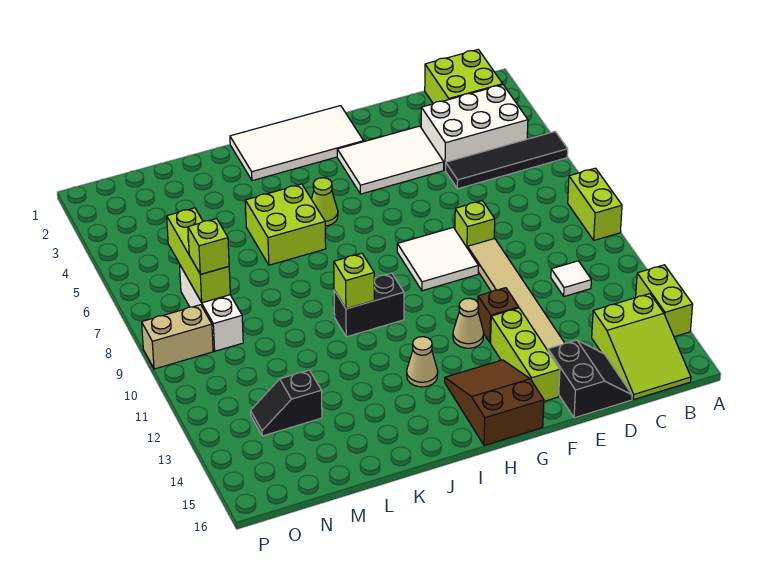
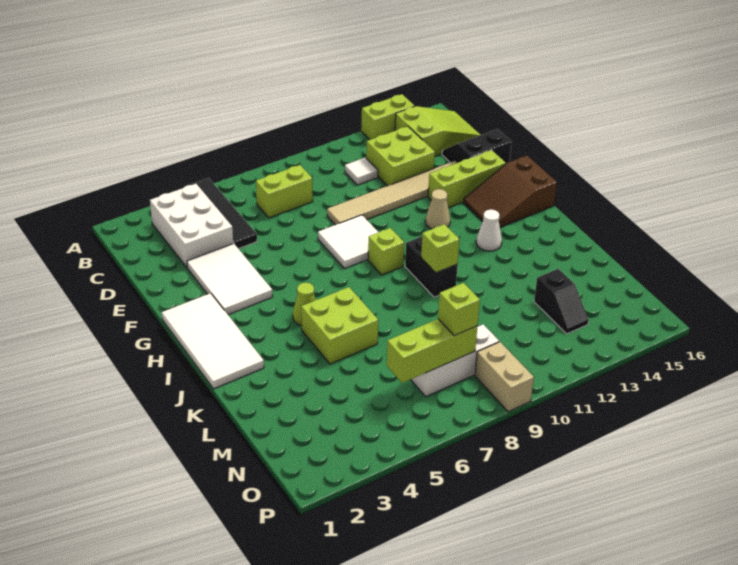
lime brick A8:A9 level 1 -> lime brick C7:C8 level 1
lime brick B1:C2 level 1 -> lime brick C12:D13 level 1
lime brick E8 level 1 -> lime brick H9 level 1
brown brick F12 level 1 -> none
tan cone I13 level 1 -> white cone I13 level 1

